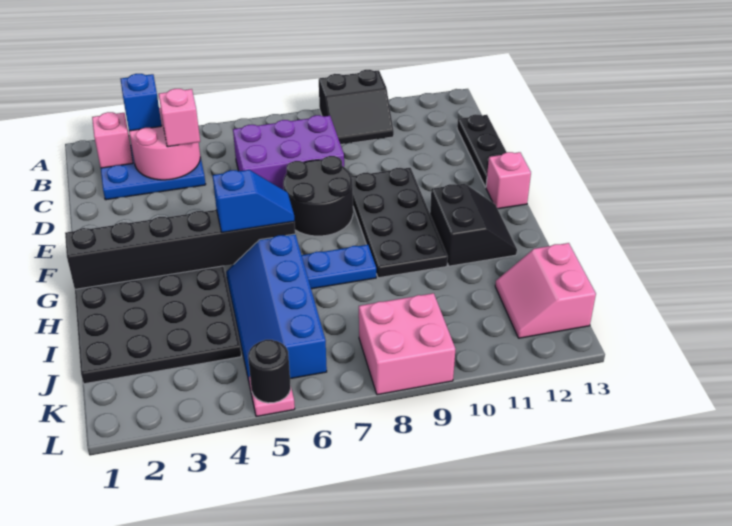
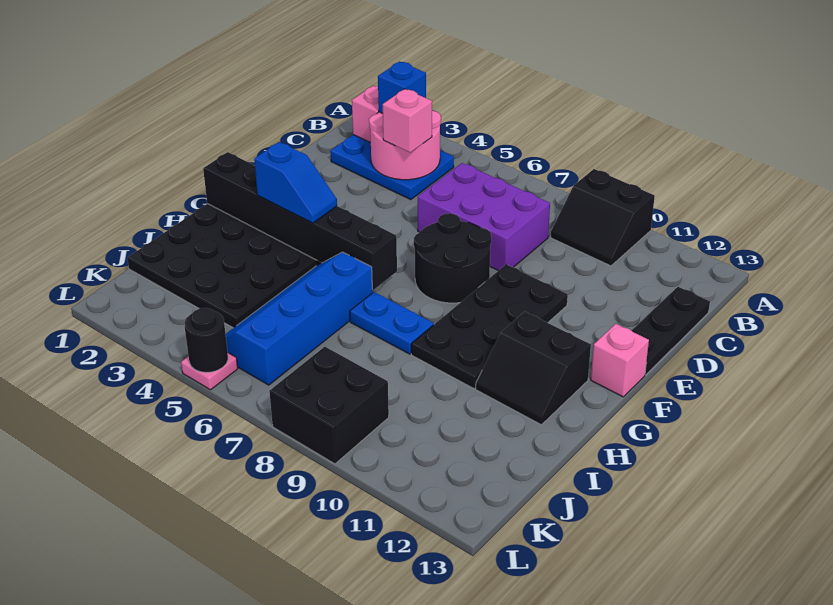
blue slope G5:G6 level 3 top 5 -> blue slope G3:G4 level 3 top 3
black slope G11:H12 level 1 top 11 -> black slope G11:H12 level 1 top G
pink slope J12:K13 level 1 top 13 -> none
pink brick K8:L9 level 1 -> black brick K8:L9 level 1

